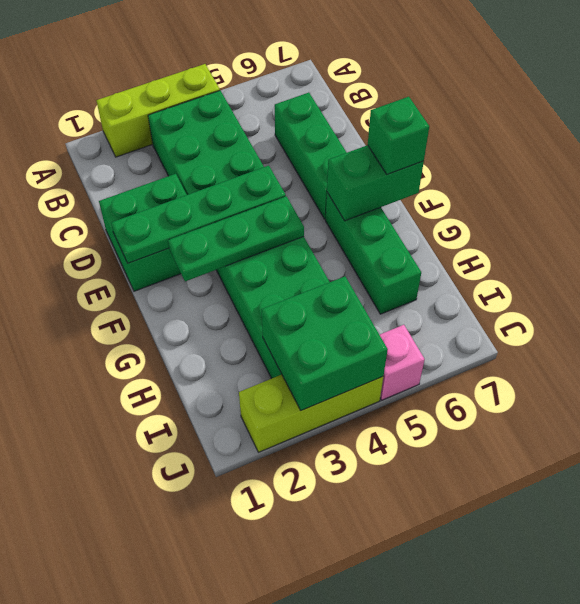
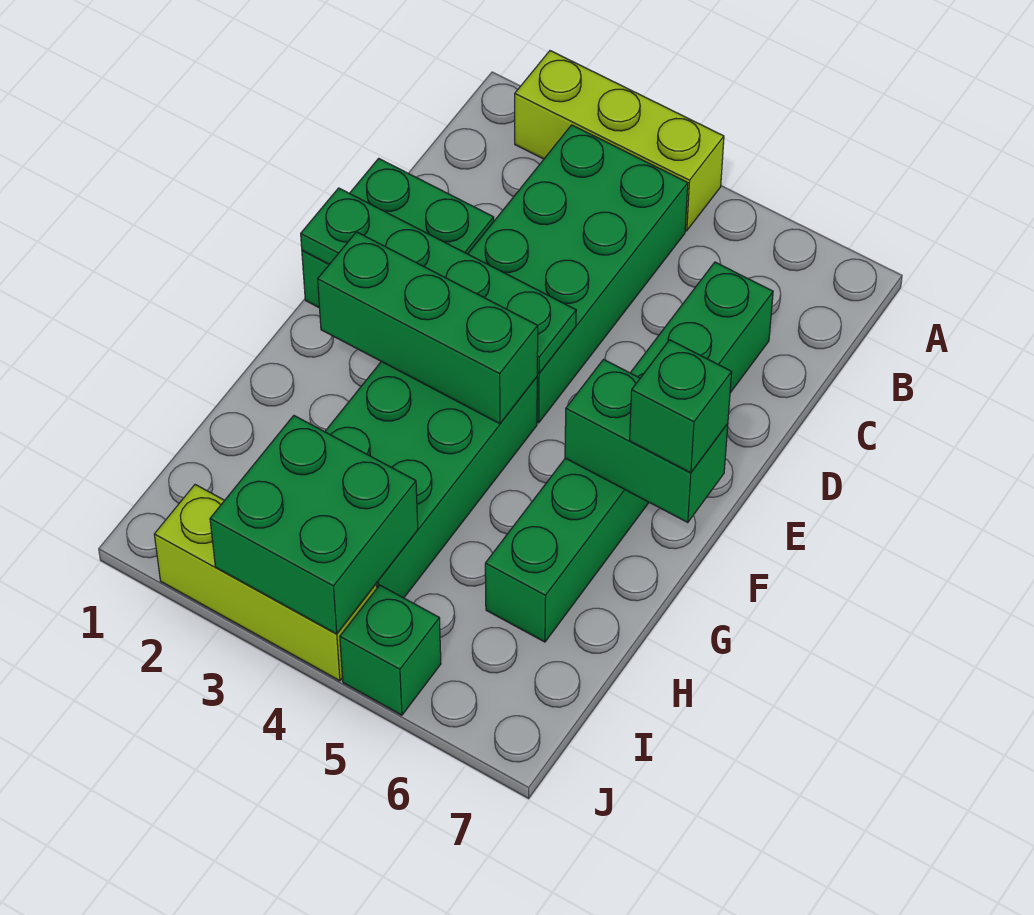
green plate F2:F4 level 2 -> green brick F2:F4 level 2
pink brick J5 level 1 -> green brick J5 level 1

